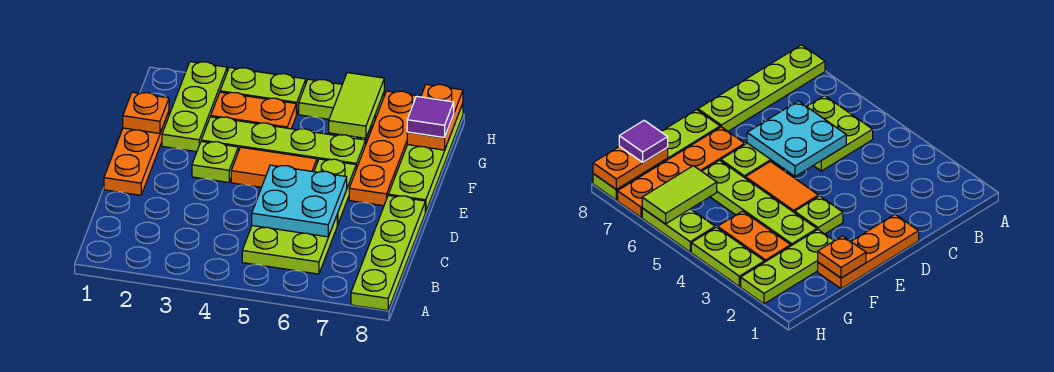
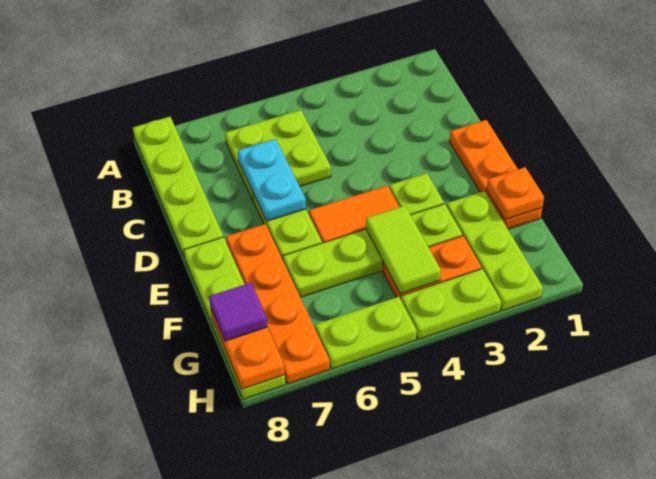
cyan plate C5:D6 level 2 -> cyan plate C6:D6 level 2
lime tile G6:H6 level 2 -> lime tile F4:G4 level 2

